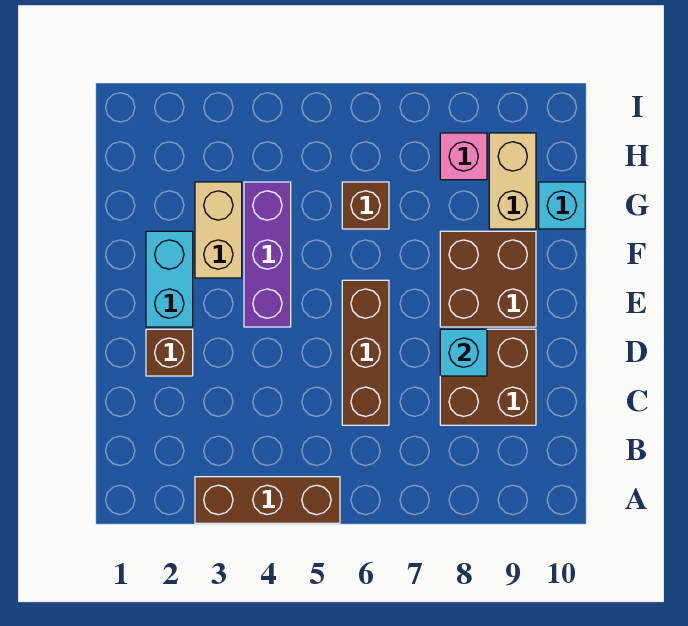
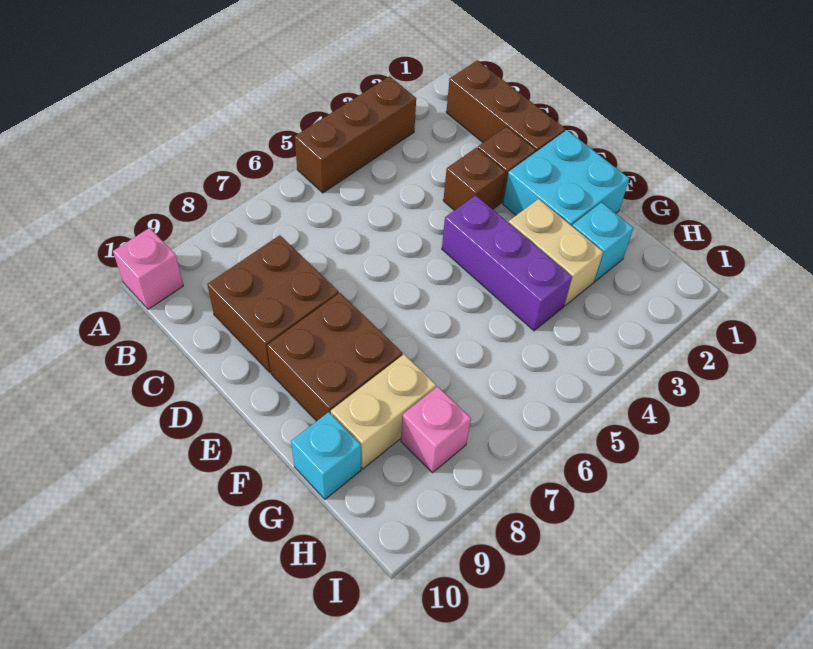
none -> pink brick A10 level 1
brown brick C6:E6 level 1 -> brown brick B1:D1 level 1
cyan brick D8 level 2 -> cyan brick G2 level 1
cyan brick E2:F2 level 1 -> cyan brick E1:F2 level 1
brown brick G6 level 1 -> brown brick D3 level 1
tan brick G9:H9 level 1 -> tan brick G8:G9 level 1

